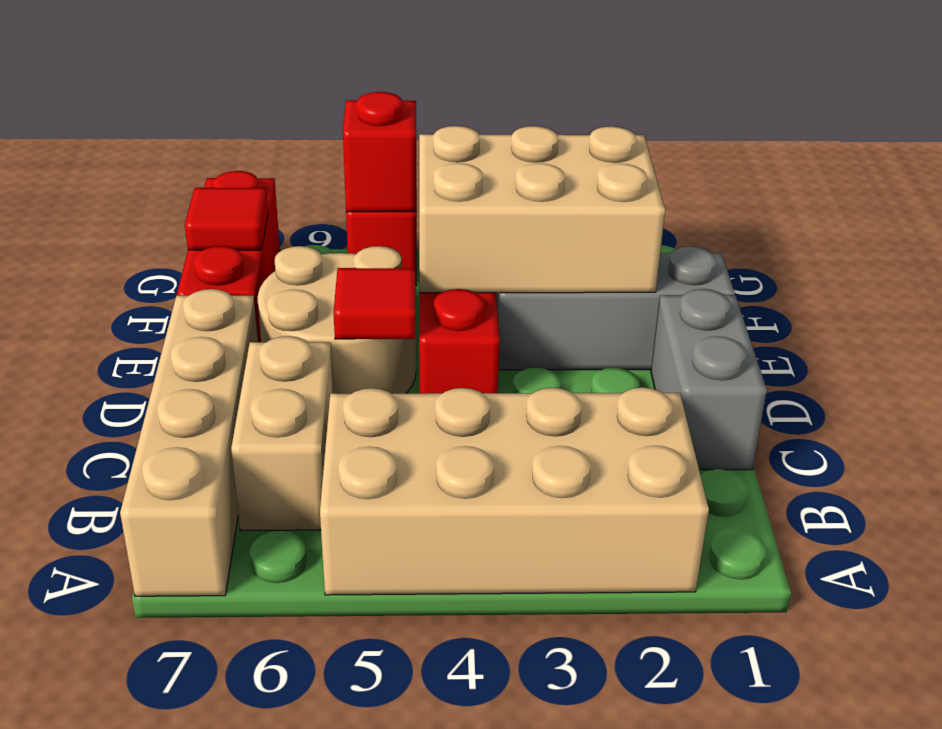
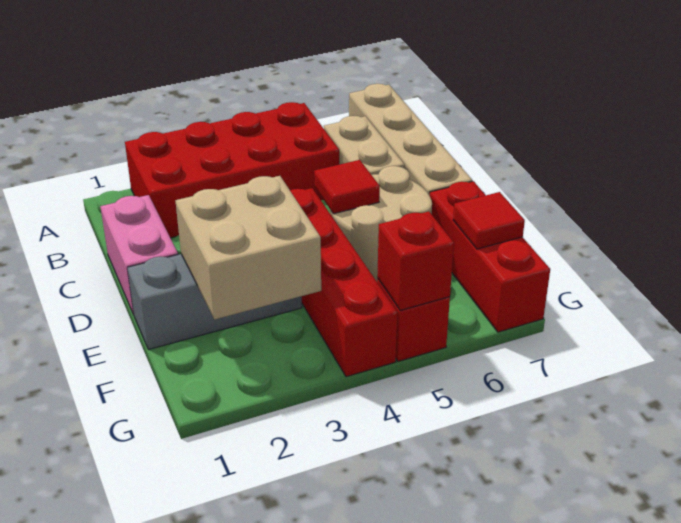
tan brick A2:B5 level 1 -> red brick A2:B5 level 1
grey brick C1:D1 level 1 -> pink brick C1:D1 level 1
tan brick E2:F4 level 2 -> tan brick E2:F3 level 2

